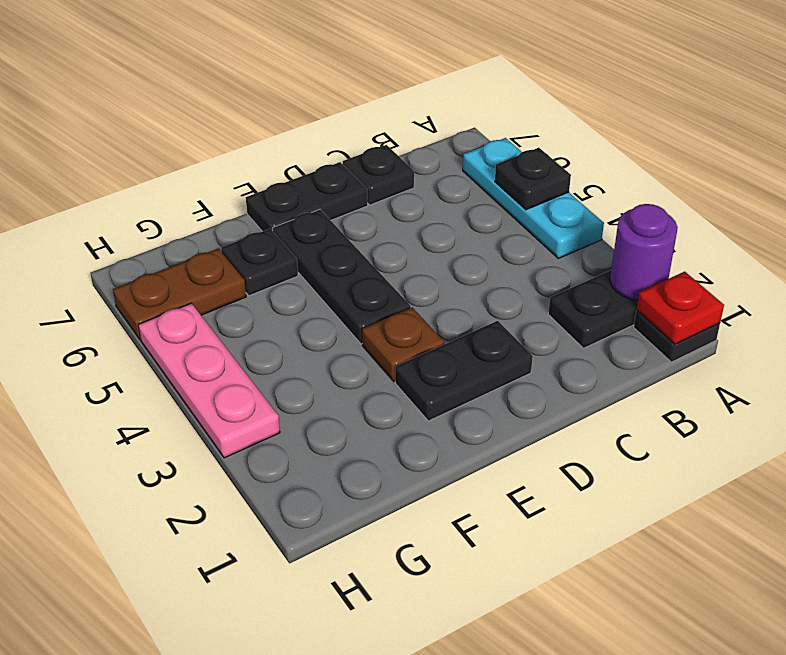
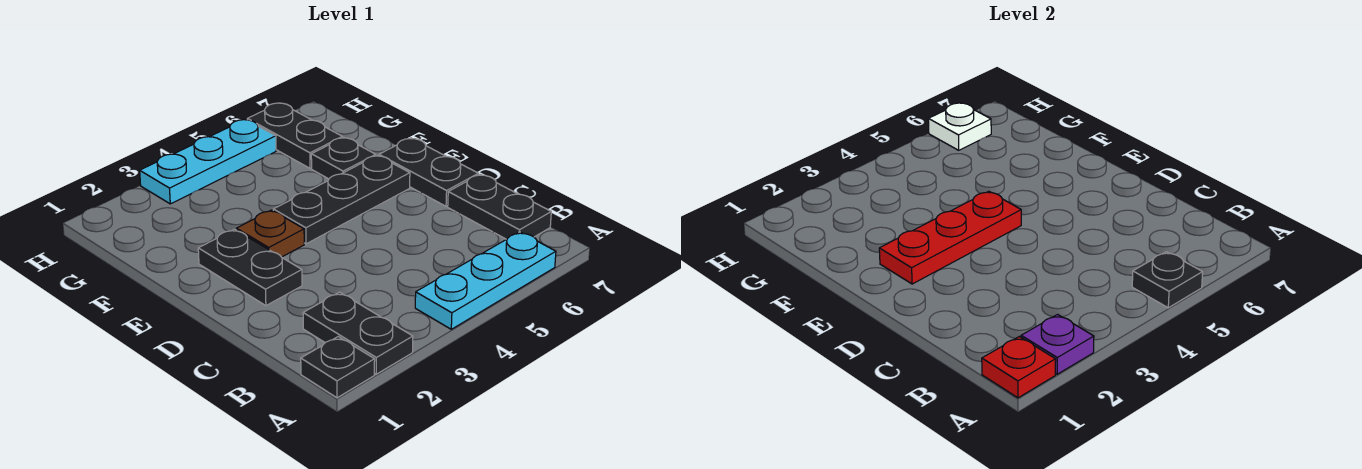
purple round brick A2 level 2 -> purple plate A2 level 2
black plate C7 level 1 -> black plate B7:C7 level 1
none -> red plate E2:E4 level 2
brown plate G6:H6 level 1 -> black plate G6:H6 level 1
pink plate H3:H5 level 1 -> cyan plate H3:H5 level 1
none -> white plate H6 level 2

